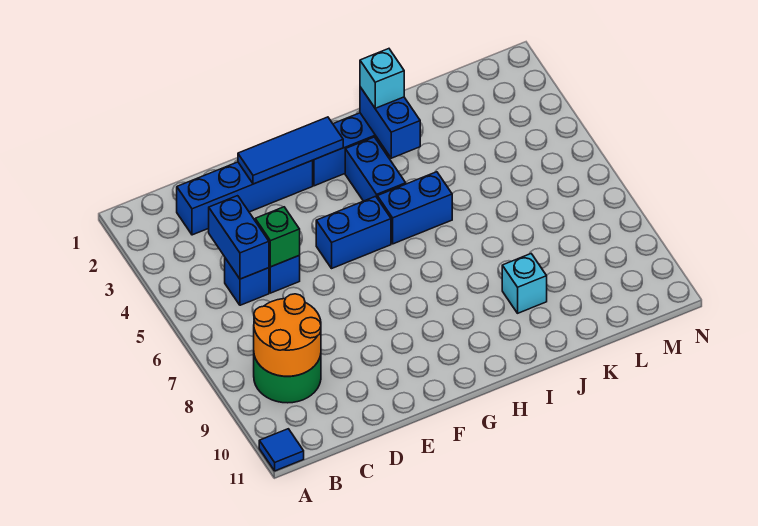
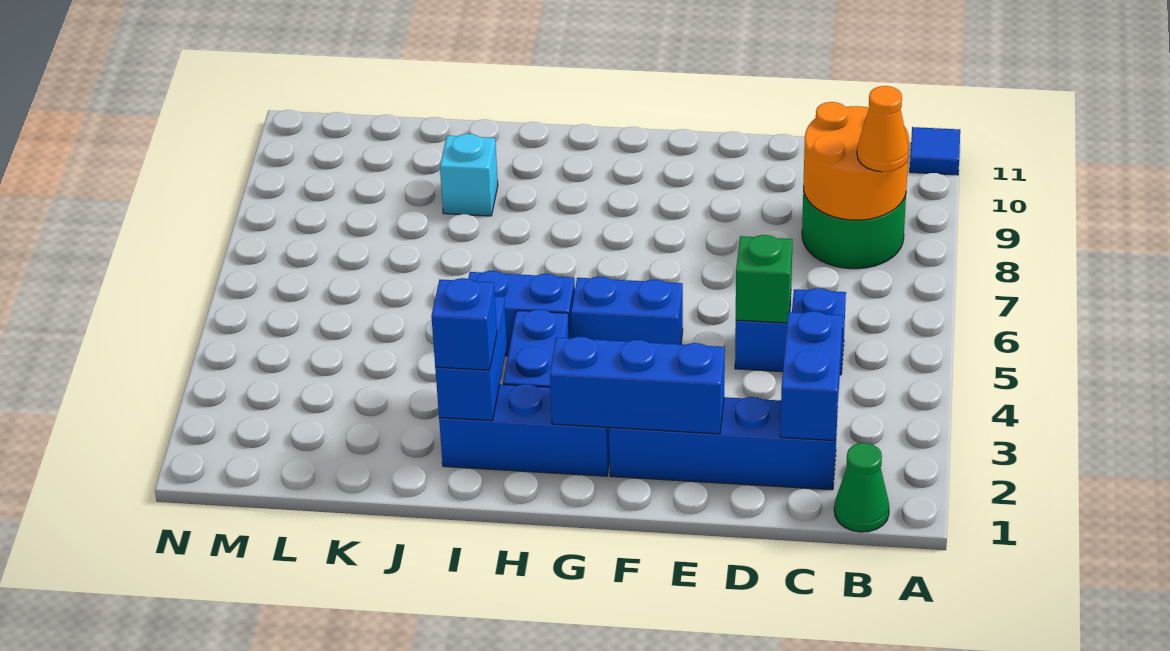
none -> green cone B1 level 1
none -> orange cone B8 level 3
blue brick C4:C5 level 2 -> blue brick C2:C3 level 2
blue tile E2:G2 level 2 -> blue brick E2:G2 level 2
cyan brick I2 level 3 -> blue brick I2 level 3

